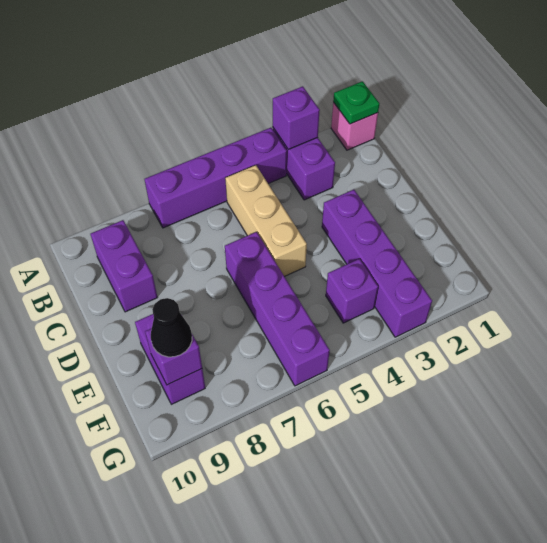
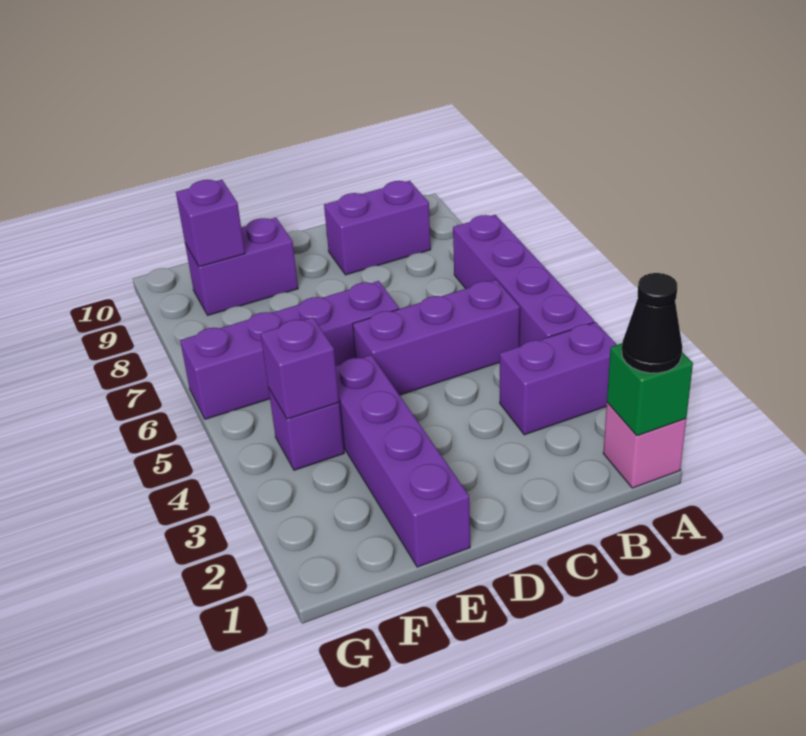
green plate A1 level 2 -> green brick A1 level 2
purple brick A3 level 2 -> purple brick F4 level 2
tan brick B5:D5 level 1 -> purple brick B5:D5 level 1
purple brick D3:G3 level 1 -> purple brick E1:E4 level 1
black cone F9 level 3 -> black cone A1 level 3

